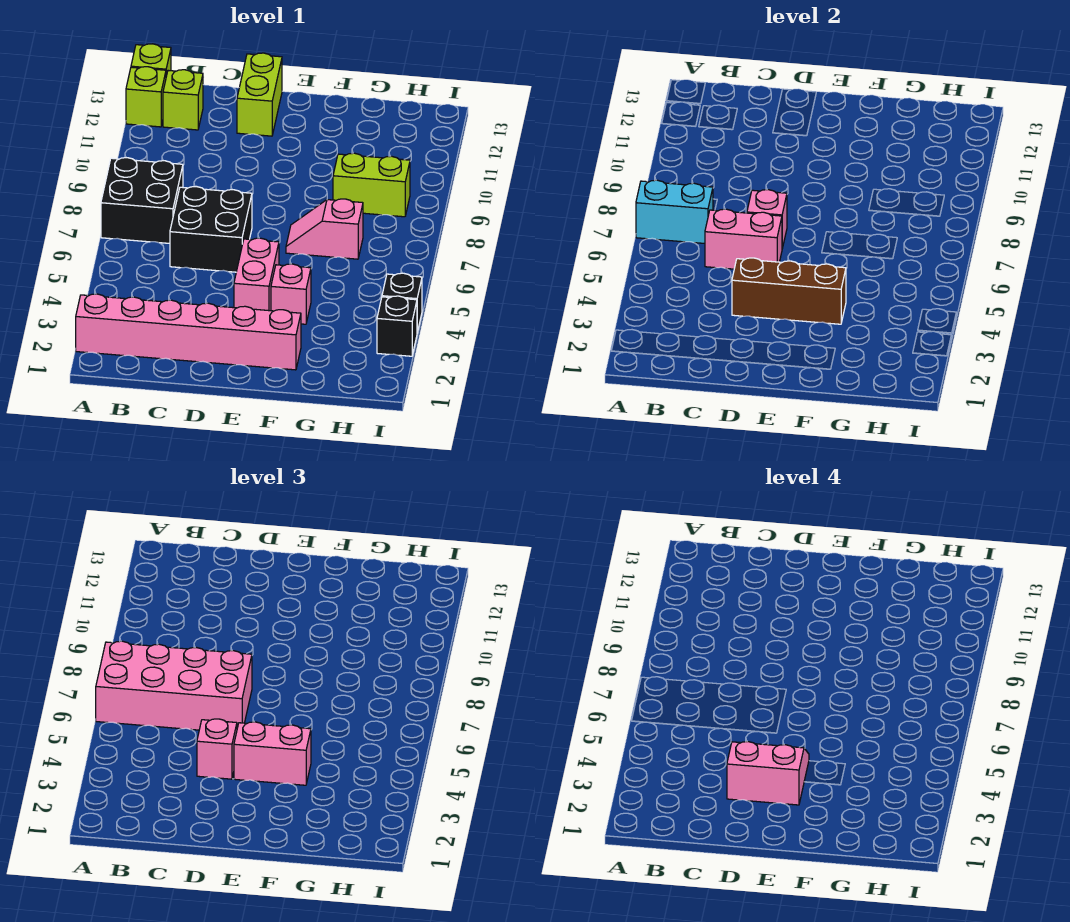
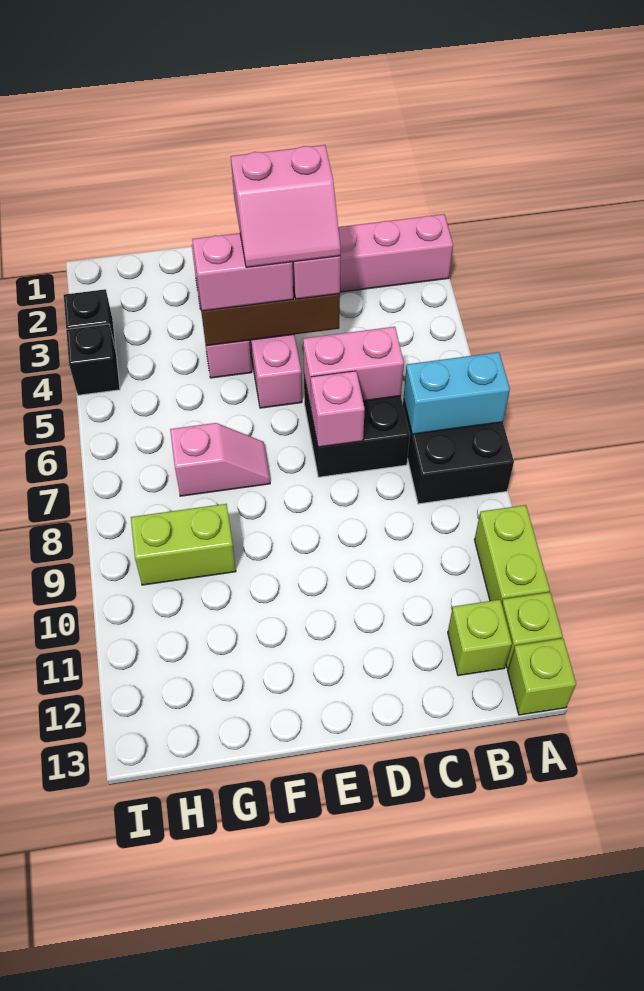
pink brick A6:D7 level 3 -> none
lime brick D12:D13 level 1 -> lime brick A10:A11 level 1

